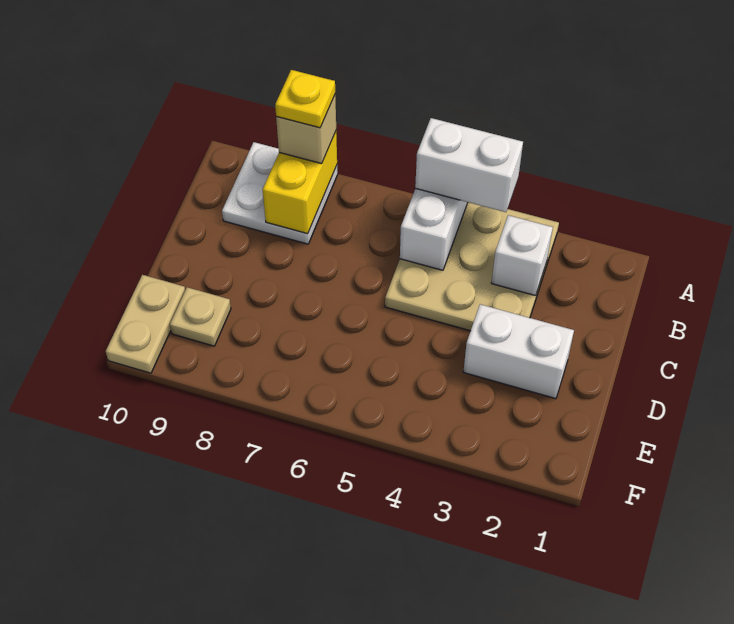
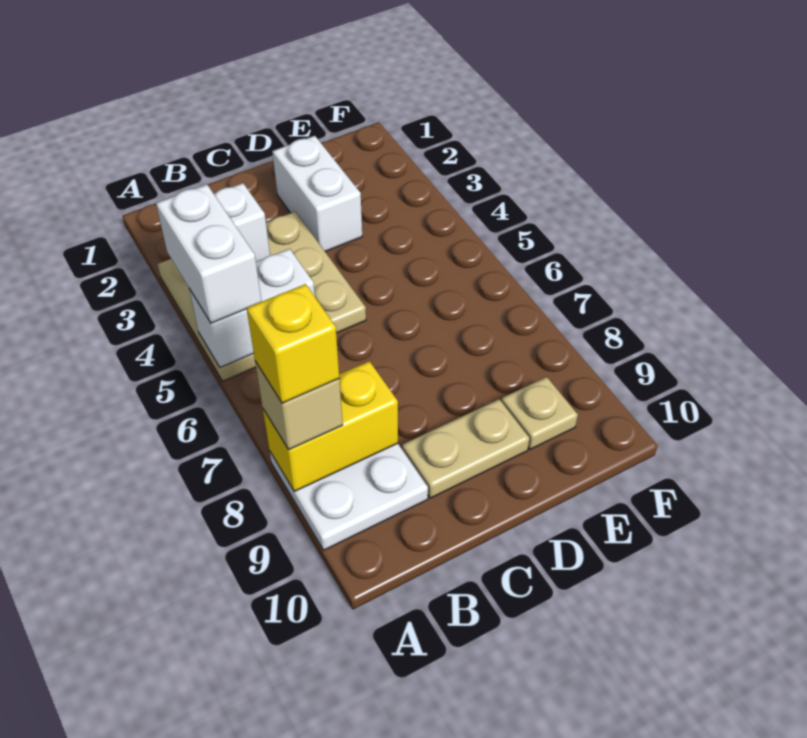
yellow plate A8 level 4 -> yellow brick A8 level 4
tan plate E10:F10 level 1 -> tan plate C9:D9 level 1

